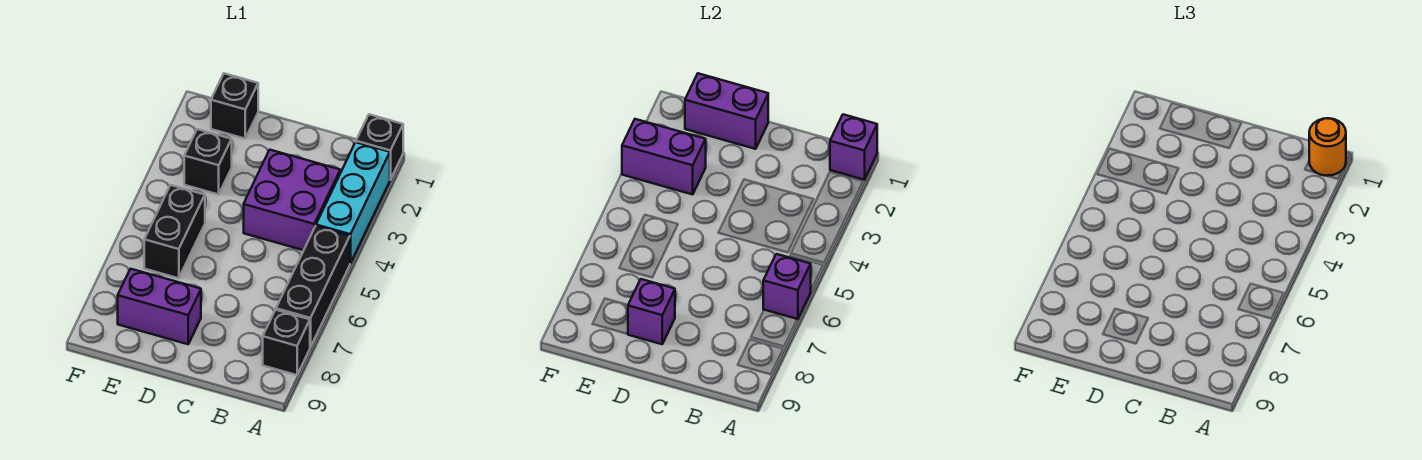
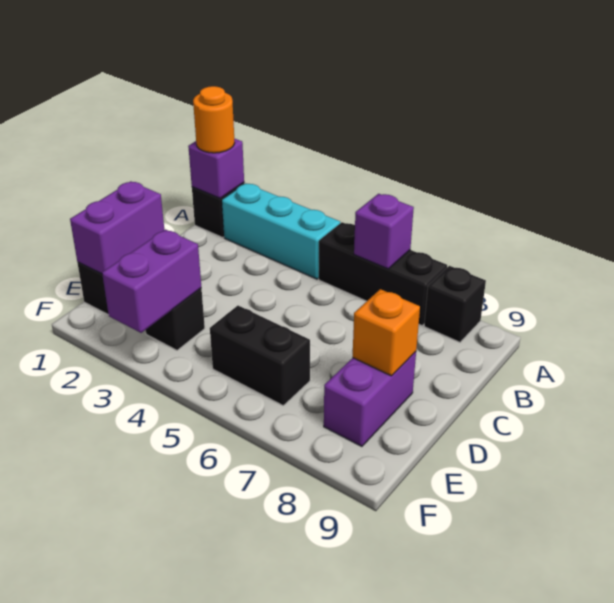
purple brick B3:C4 level 1 -> none
purple brick D8 level 2 -> orange brick D8 level 2

